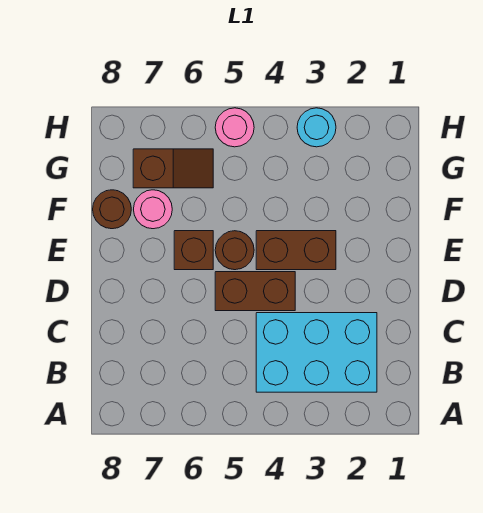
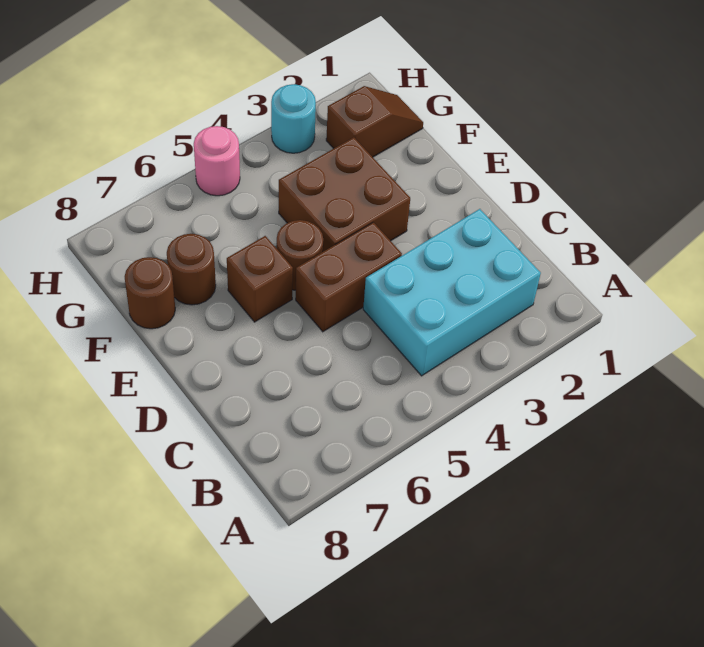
brown brick E3:E4 level 1 -> brown brick E3:F4 level 1
pink round brick F7 level 1 -> brown round brick F7 level 1
brown slope G6:G7 level 1 top 7 -> brown slope G1:G2 level 1 top 2

